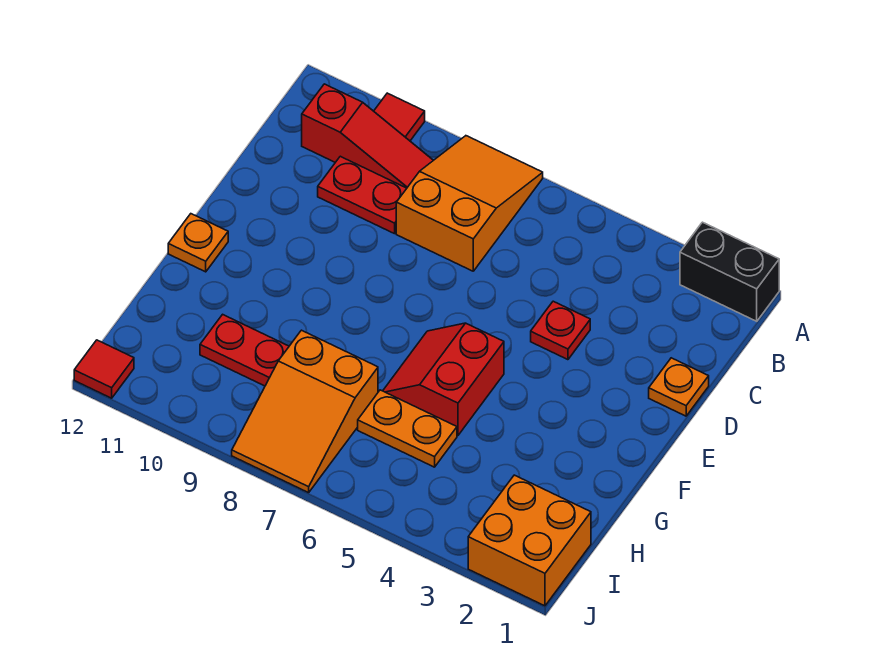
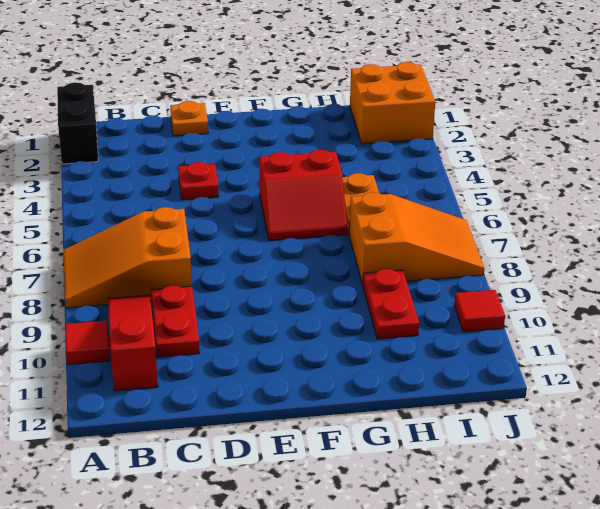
orange plate F12 level 1 -> none
red tile J12 level 1 -> red tile J10 level 1

